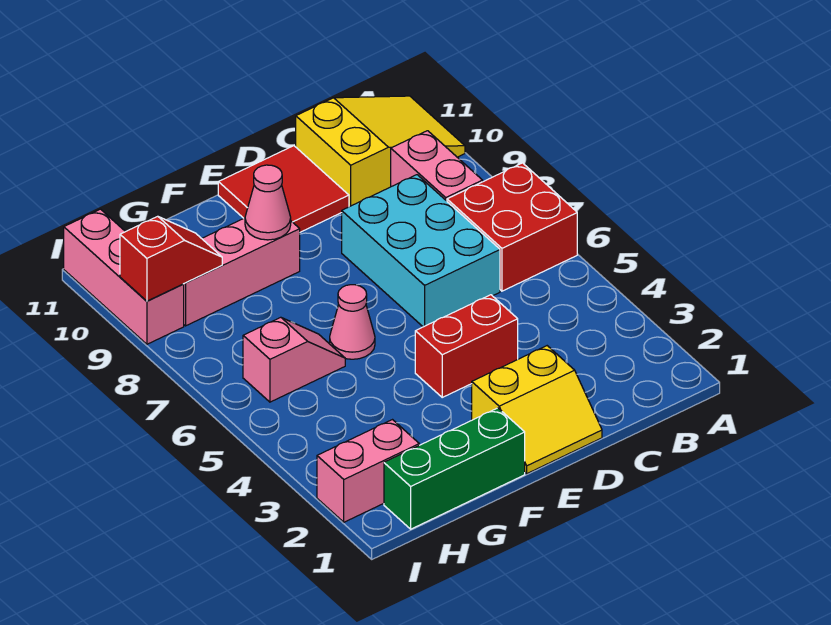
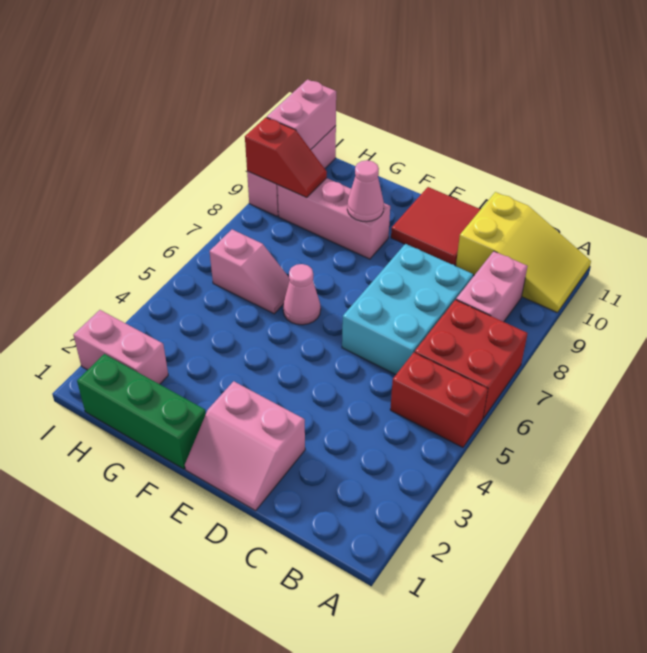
yellow slope D1:E2 level 1 top 2 -> pink slope D1:E2 level 1 top 2
red brick D4:E4 level 1 -> red brick A5:B5 level 1
none -> pink brick I10:I11 level 2

